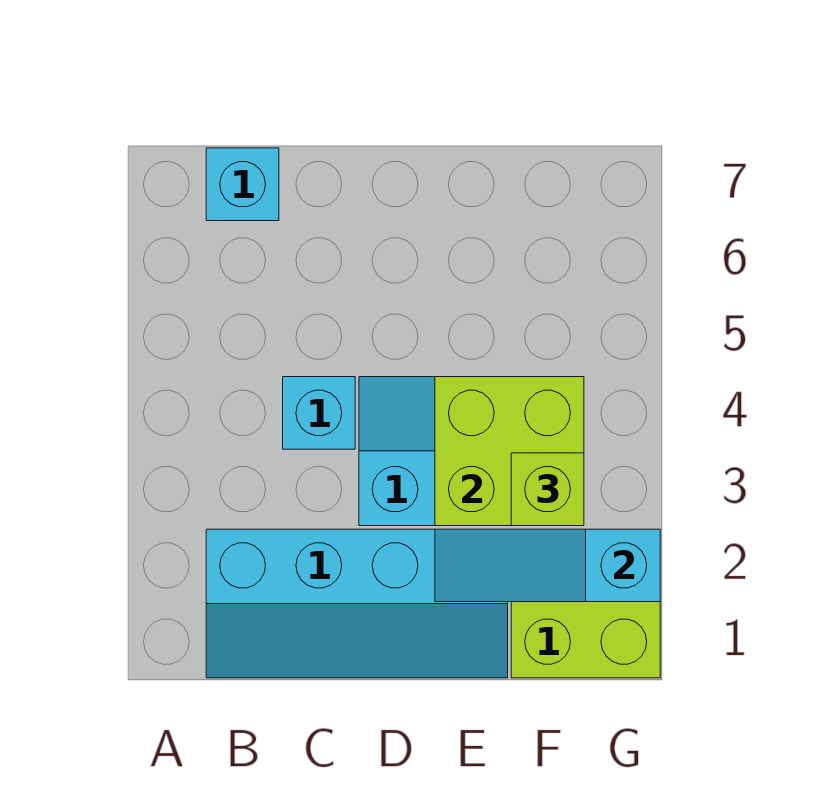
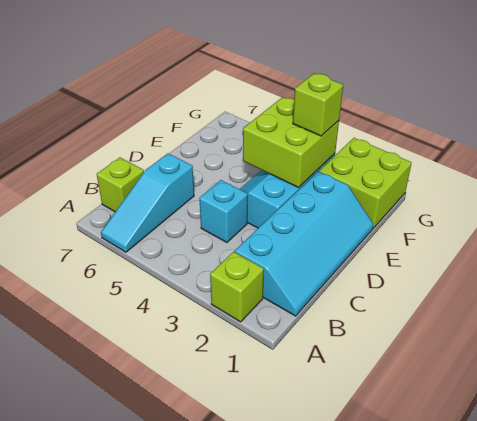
none -> lime brick A2 level 1
cyan brick B7 level 1 -> lime brick B7 level 1
cyan slope E2:G2 level 2 top G -> cyan slope A6:C6 level 1 top C

